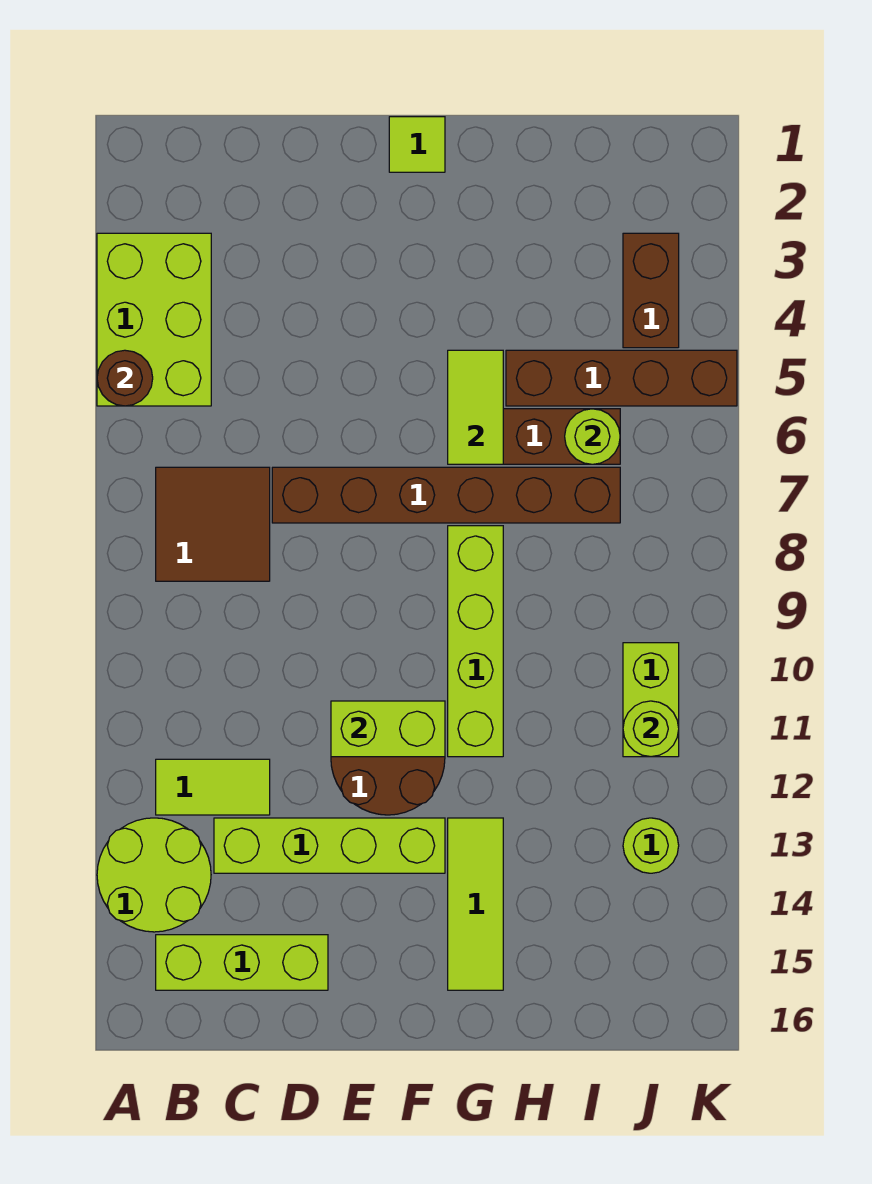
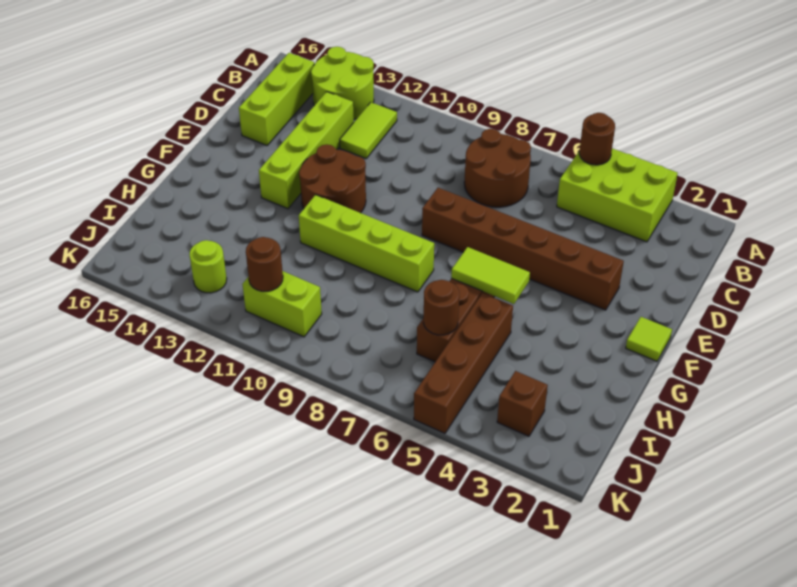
brown tile B7:C8 level 1 -> brown round brick B7:C8 level 1
brown brick D7:I7 level 1 -> brown brick E3:E8 level 1
lime brick E11:F11 level 2 -> none
lime tile G13:G15 level 1 -> none
lime round brick I6 level 2 -> brown round brick I6 level 2
brown brick J3:J4 level 1 -> brown brick J3 level 1
lime round brick J11 level 2 -> brown round brick J11 level 2

